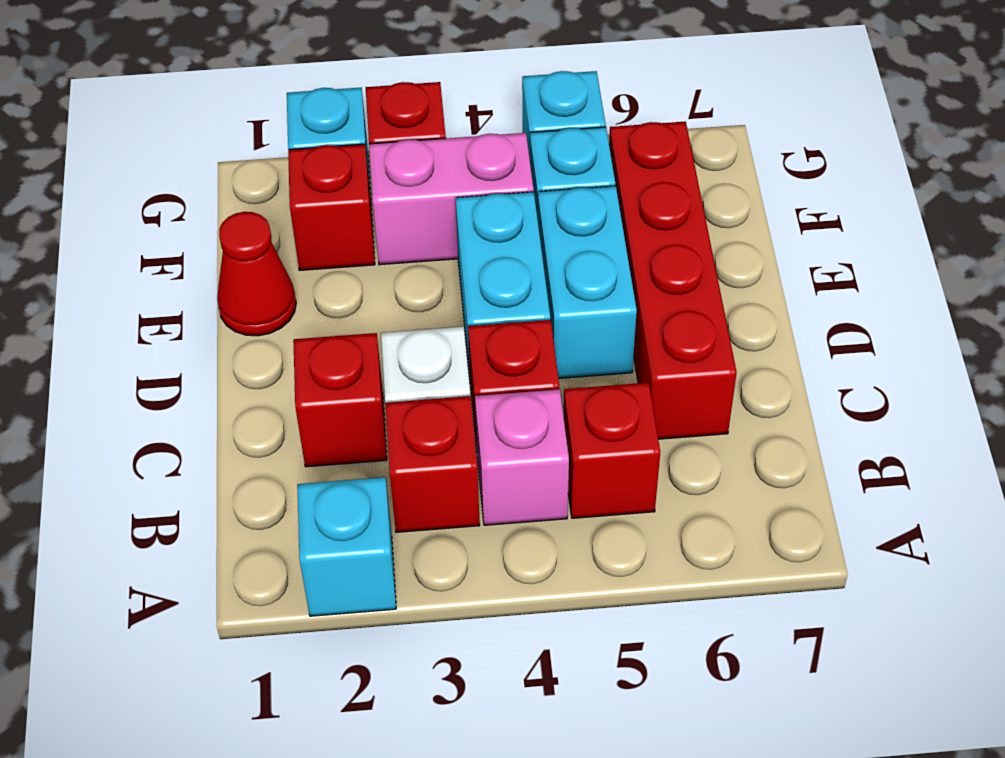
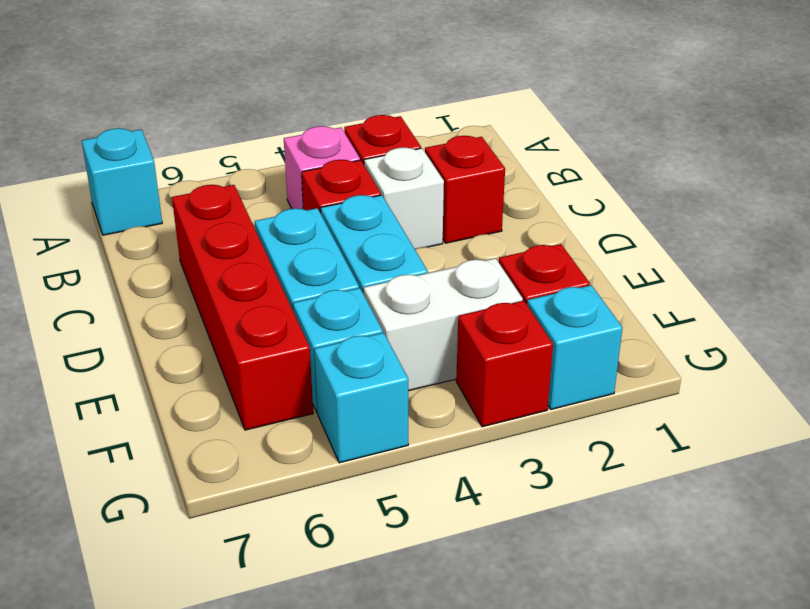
cyan brick A2 level 1 -> cyan brick A7 level 1
red brick B5 level 1 -> none
red cone E1 level 1 -> none
pink brick F3:F4 level 1 -> white brick F3:F4 level 1

